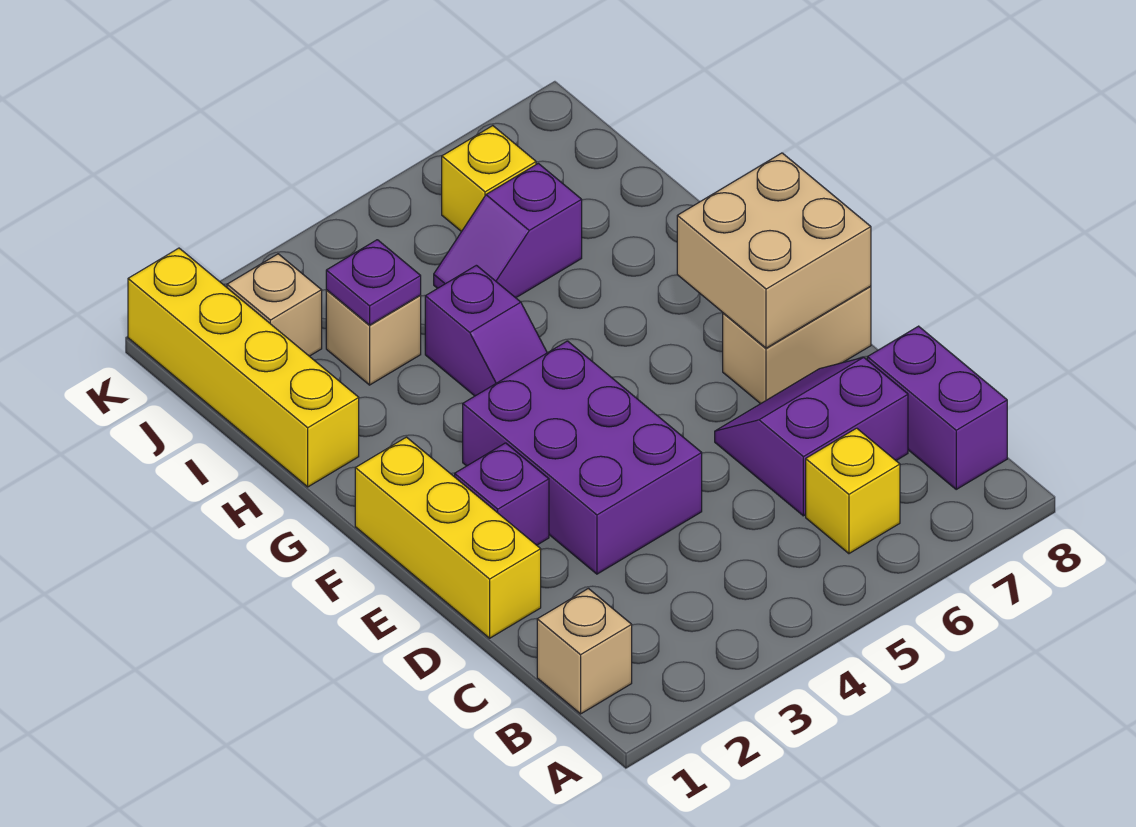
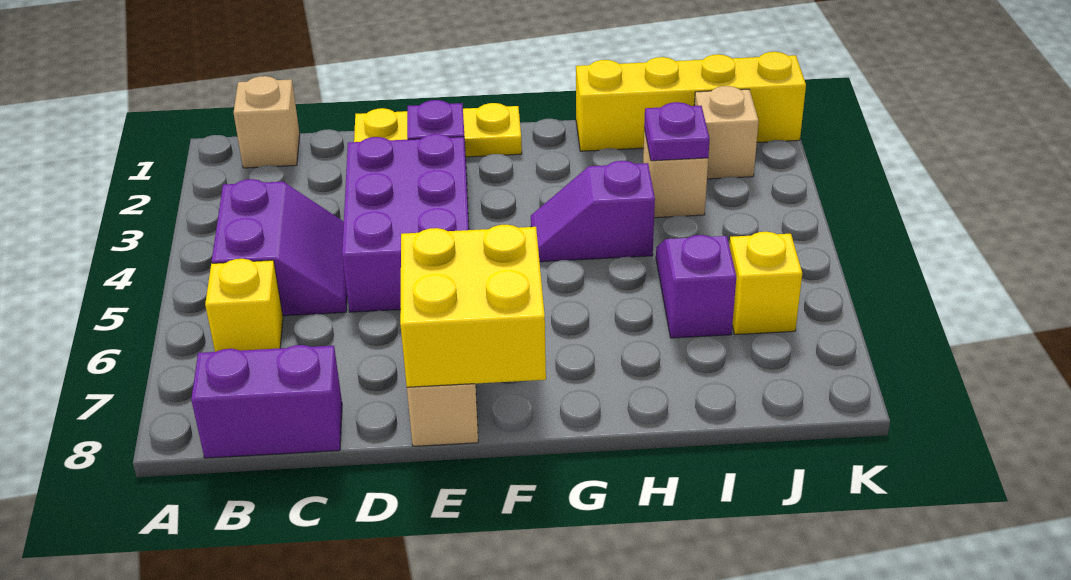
purple slope C6:D7 level 1 top C -> purple slope B4:C5 level 1 top B
yellow brick D1:F1 level 1 -> yellow plate D1:F1 level 1
purple brick D3:F4 level 1 -> purple brick D3:E5 level 1
tan brick E7:F8 level 2 -> yellow brick E7:F8 level 2

